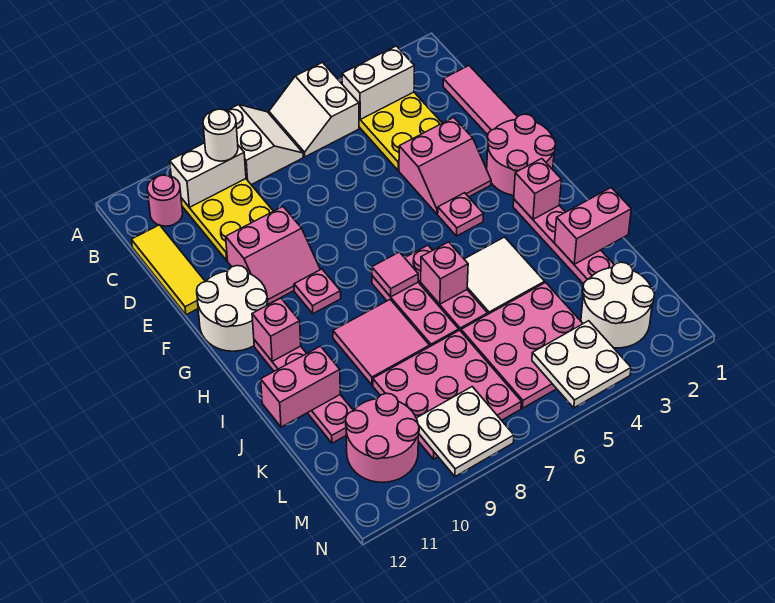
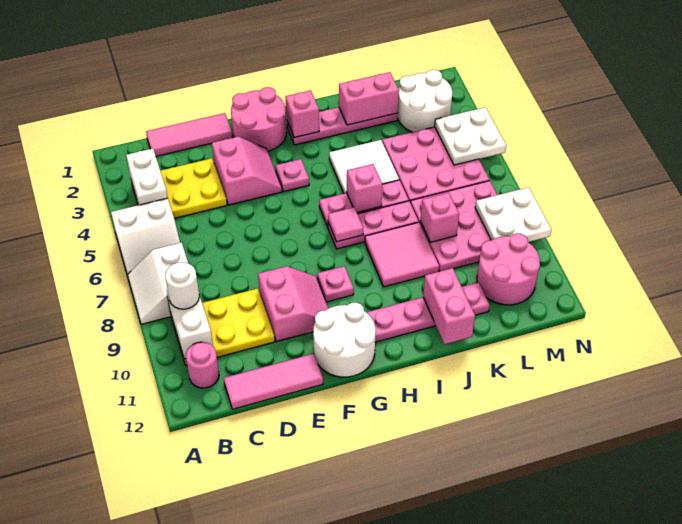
white slope A7:B8 level 1 top 8 -> white slope A7:B8 level 1 top B
yellow tile C12:E12 level 1 -> pink tile C12:E12 level 1
pink brick H11 level 2 -> pink brick K8 level 2
pink brick J1:J2 level 2 -> pink brick J2:K2 level 2

